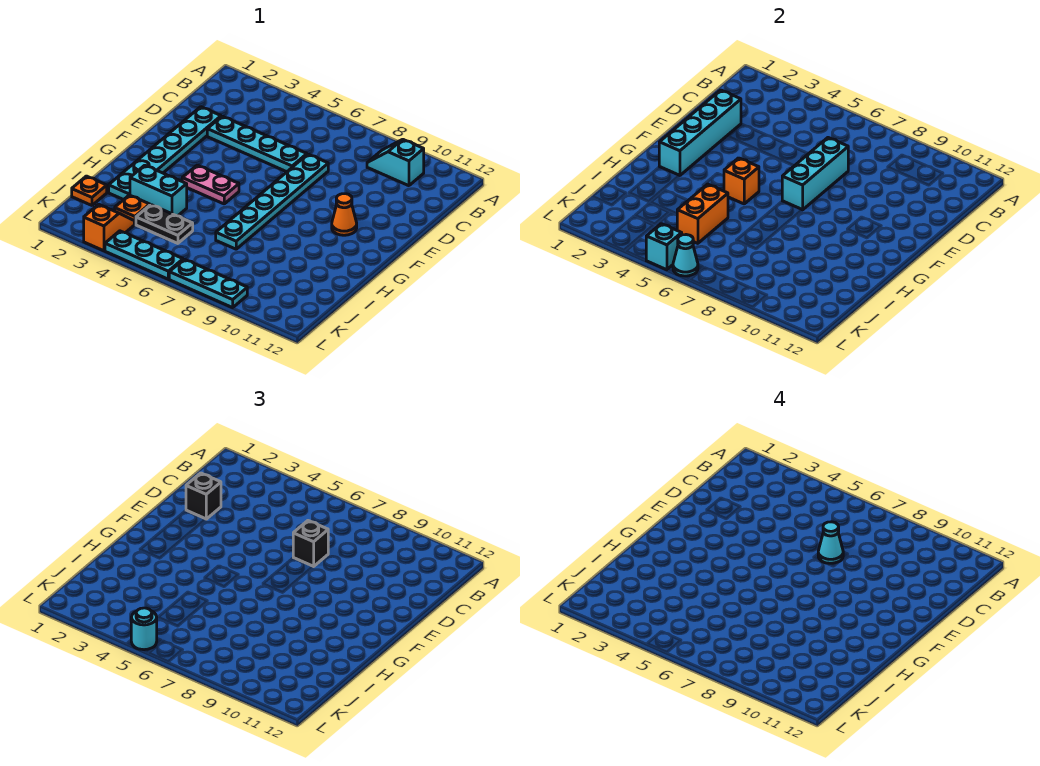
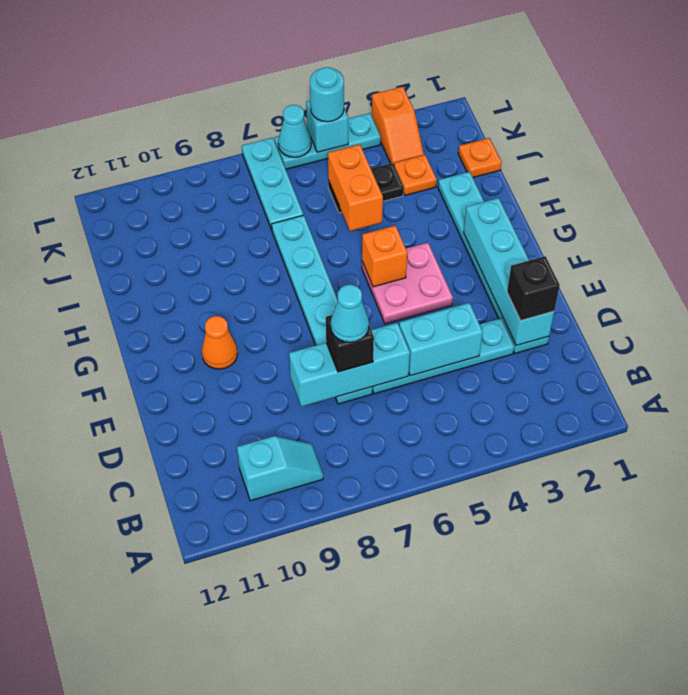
cyan brick D7:F7 level 2 -> cyan brick D6:D8 level 2
pink plate G4:G5 level 1 -> pink plate F4:G5 level 1
cyan brick I3:I4 level 1 -> cyan brick D4:D5 level 2
cyan plate L7:L9 level 1 -> cyan plate J7:L7 level 1

